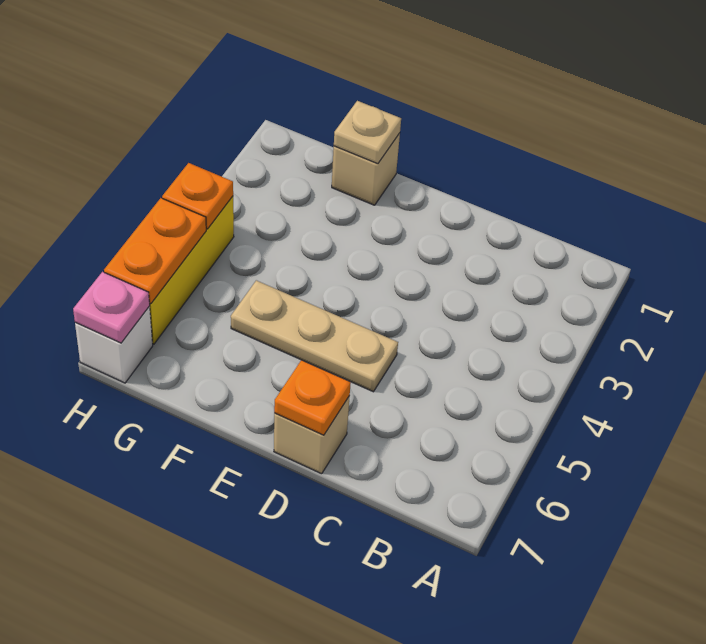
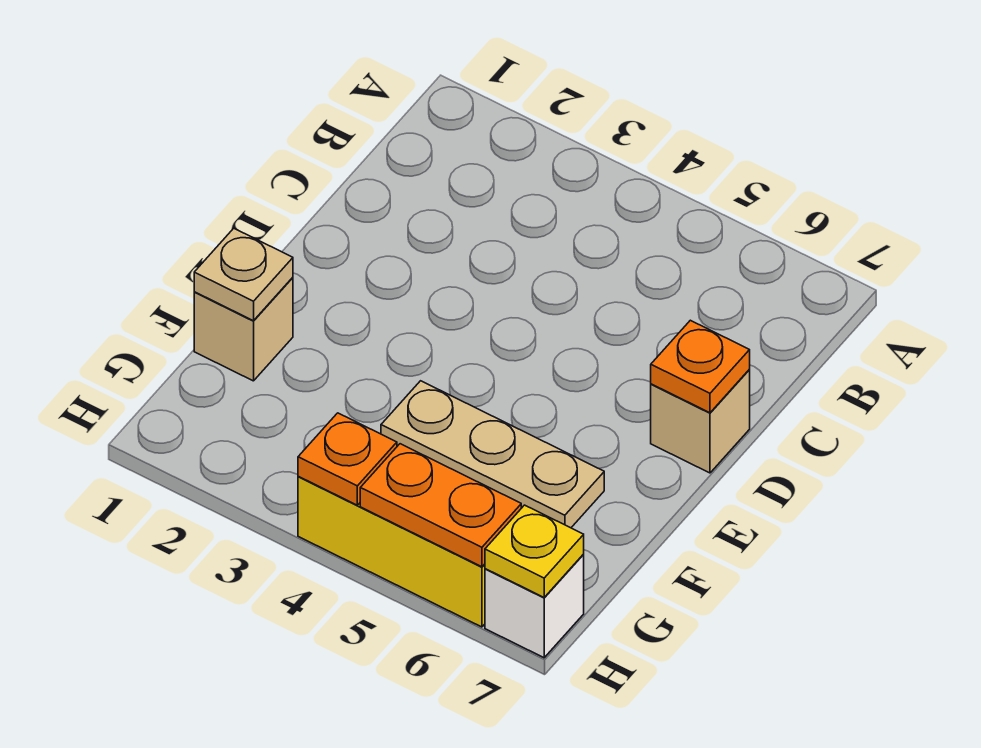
tan plate D5:F5 level 1 -> tan plate F4:F6 level 1
pink plate H7 level 2 -> yellow plate H7 level 2

